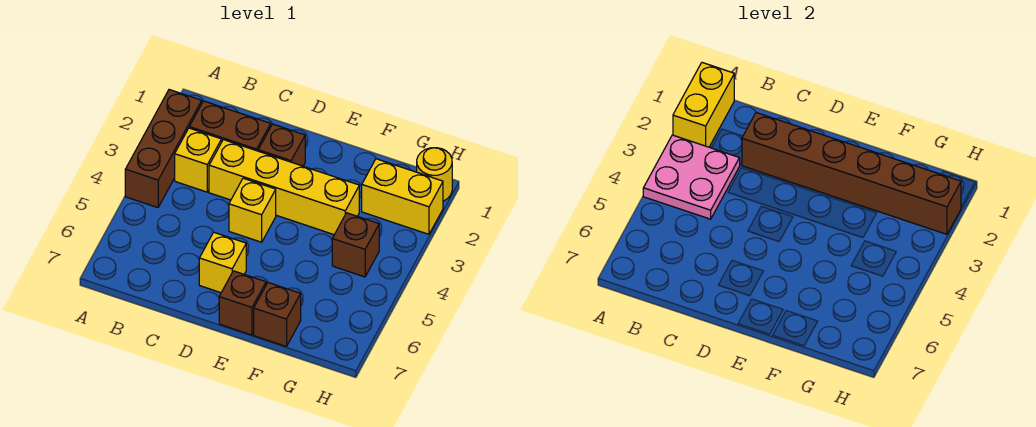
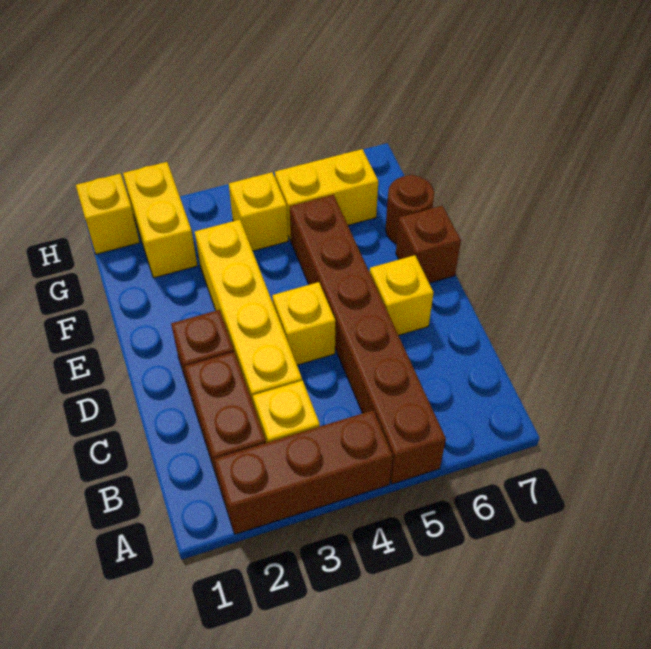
yellow brick A1:A2 level 2 -> yellow brick G5:G6 level 1
pink plate A3:B4 level 2 -> none
brown brick C2:H2 level 2 -> brown brick A5:F5 level 1
brown brick F7 level 1 -> brown round brick F7 level 1
brown brick G4 level 1 -> yellow brick G4 level 1
yellow round brick H1 level 1 -> yellow brick H1 level 1

